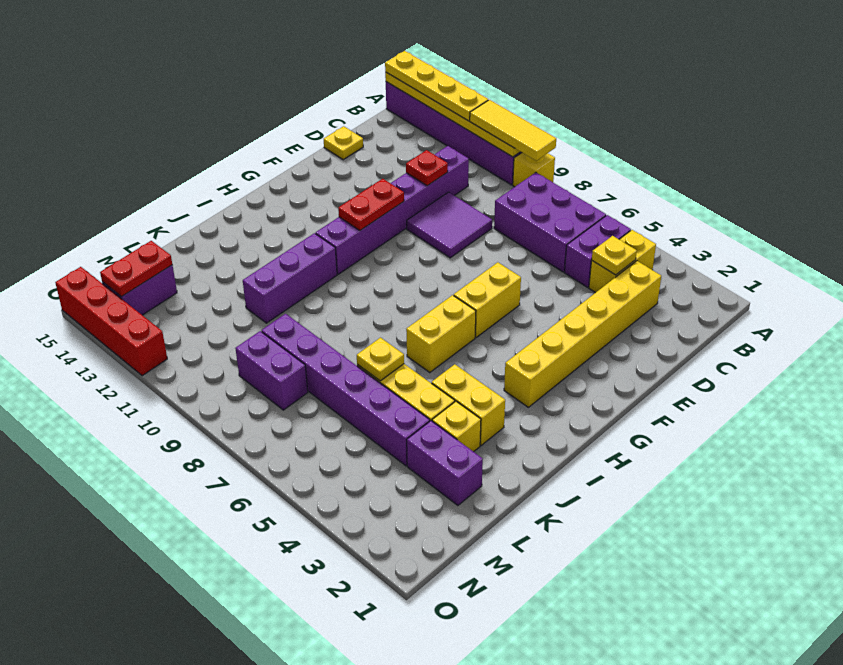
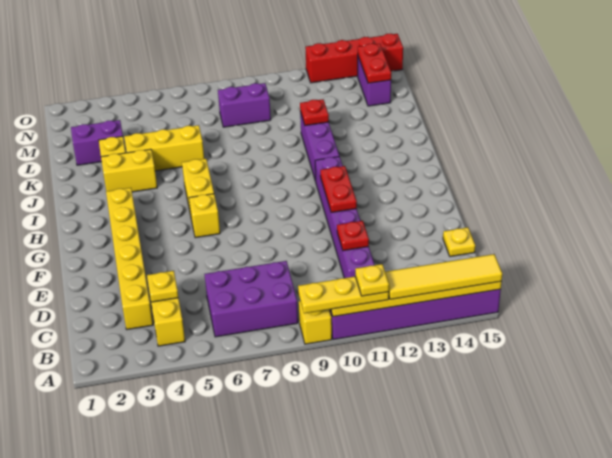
yellow tile A9:A11 level 3 -> yellow plate A9:A11 level 3
yellow plate A12:A15 level 3 -> yellow tile A12:A15 level 3
purple brick B5:C5 level 1 -> none
purple tile D9:E10 level 1 -> none
yellow brick F6:G6 level 1 -> yellow brick G6 level 1
yellow plate K6 level 2 -> yellow plate A11 level 4
none -> red plate K11 level 2
purple brick L4:L9 level 1 -> none

